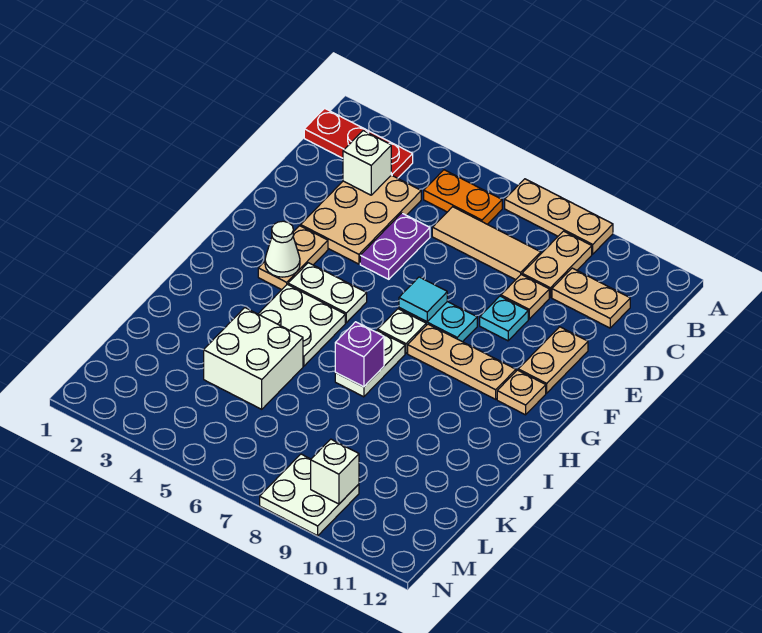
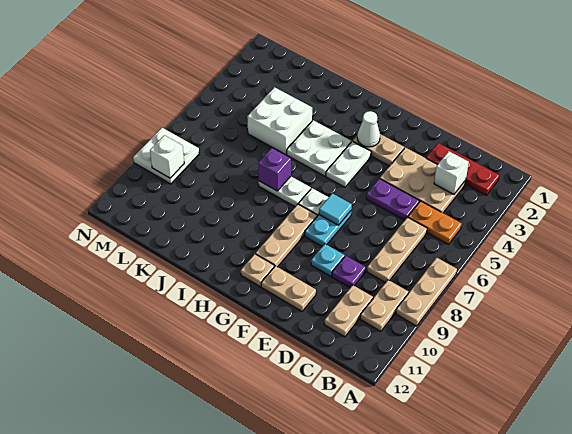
red plate B1:B3 level 1 -> red plate B2:D2 level 1
orange plate B5:B6 level 1 -> orange plate B5:C5 level 1
tan plate B9:C9 level 1 -> tan plate B9:B10 level 1
tan tile C6:C8 level 1 -> tan plate C6:C8 level 1
tan plate D9 level 1 -> purple plate D9 level 1

